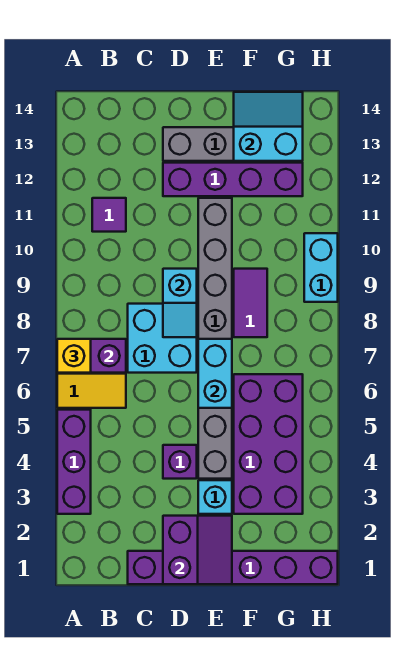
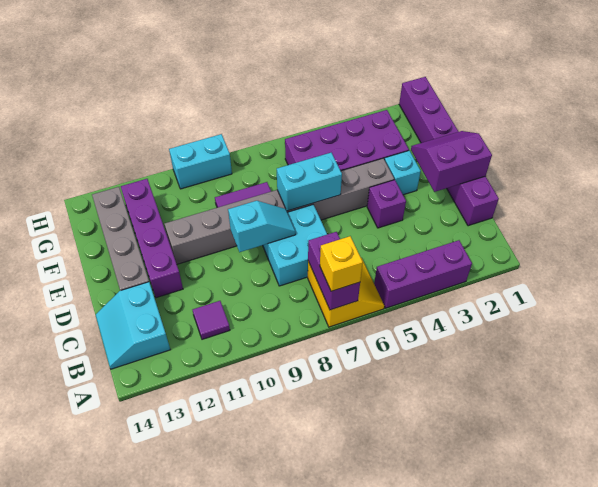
cyan slope F13:G14 level 2 top 13 -> cyan slope B13:C14 level 1 top 13

